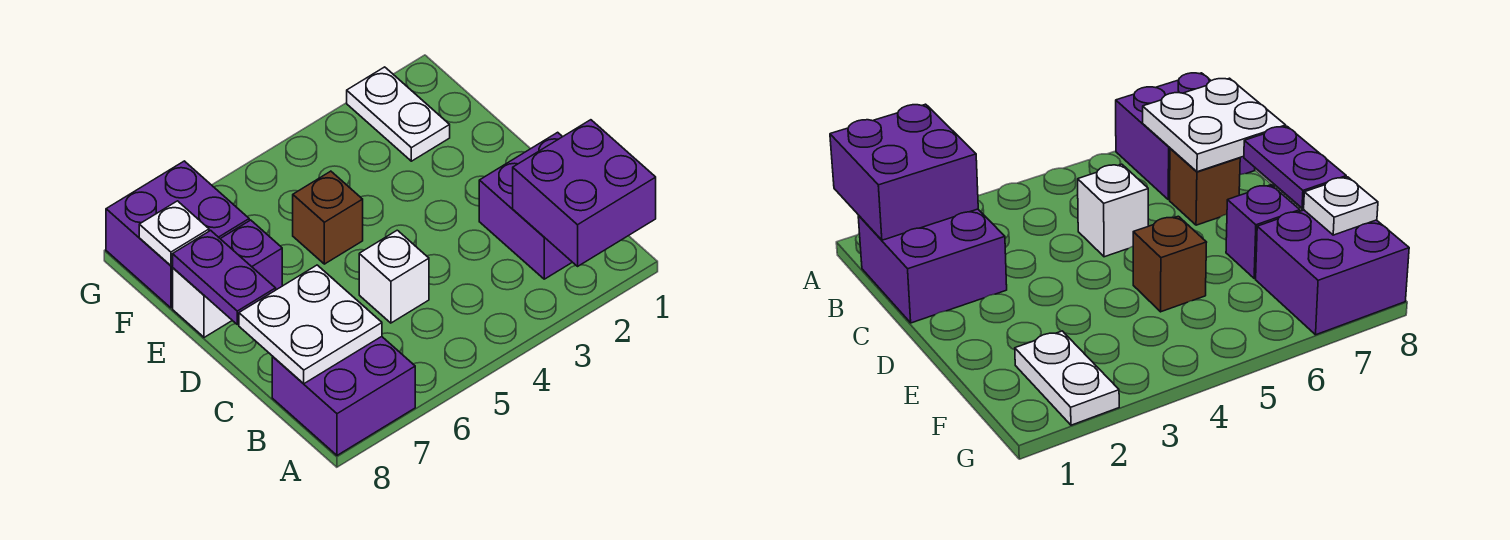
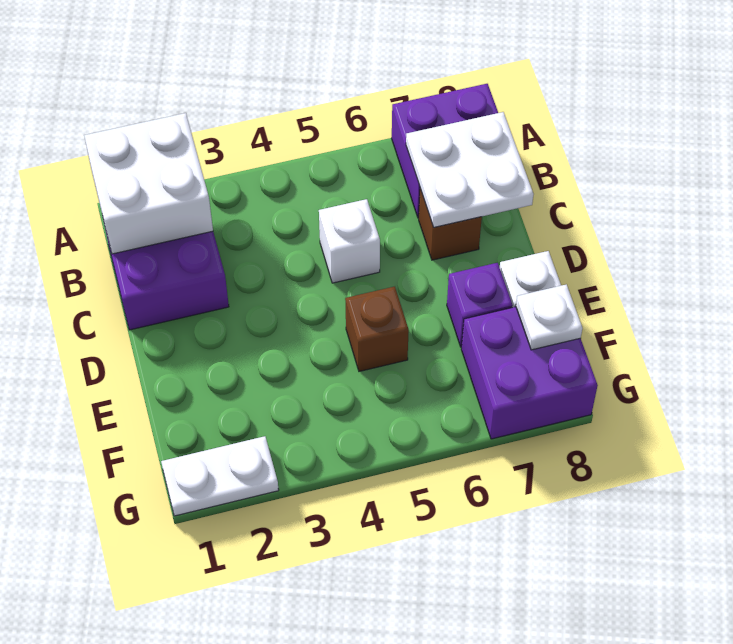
purple brick A1:B2 level 2 -> white brick A1:B2 level 2
purple plate D8:E8 level 2 -> none
white plate F2:G2 level 1 -> white plate G1:G2 level 1

